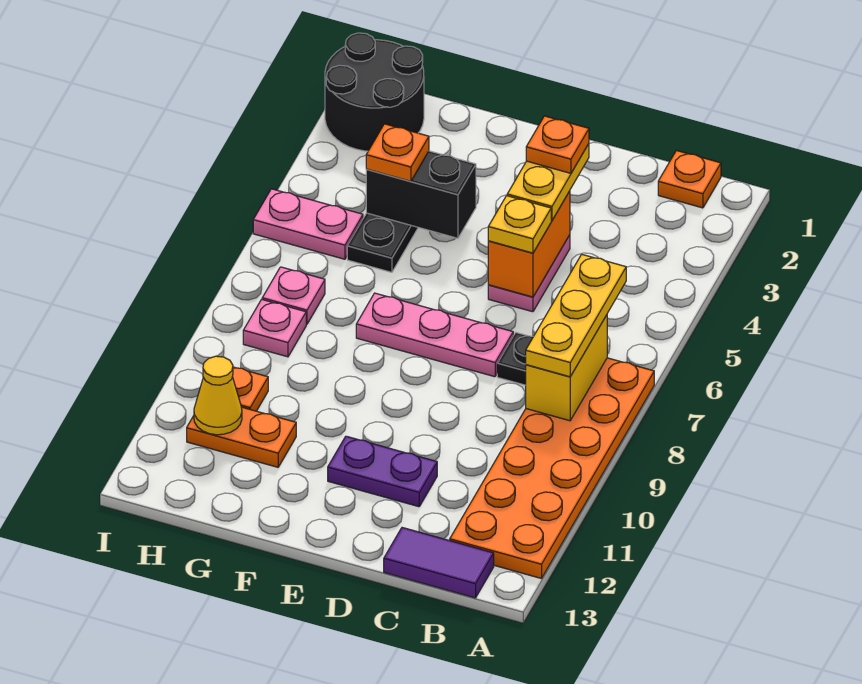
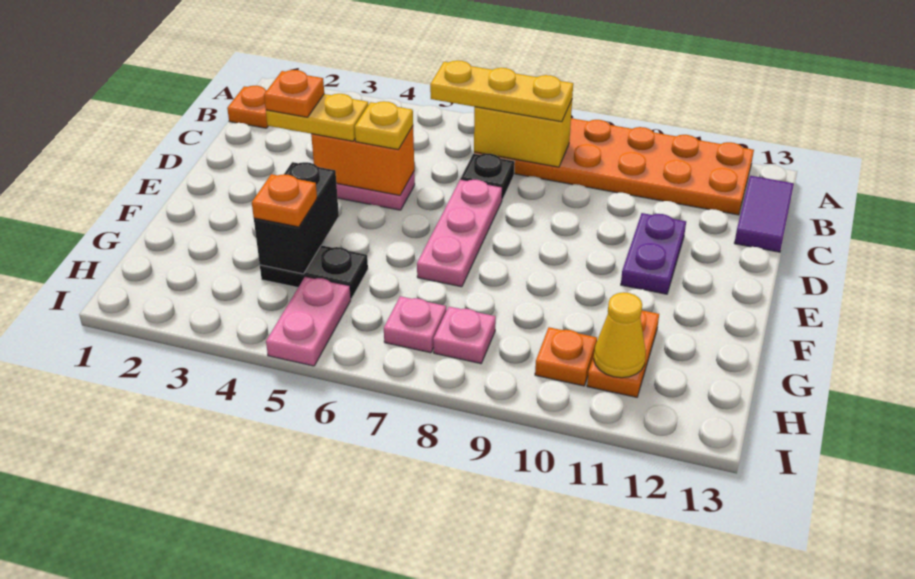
black round brick H1:I2 level 1 -> none

